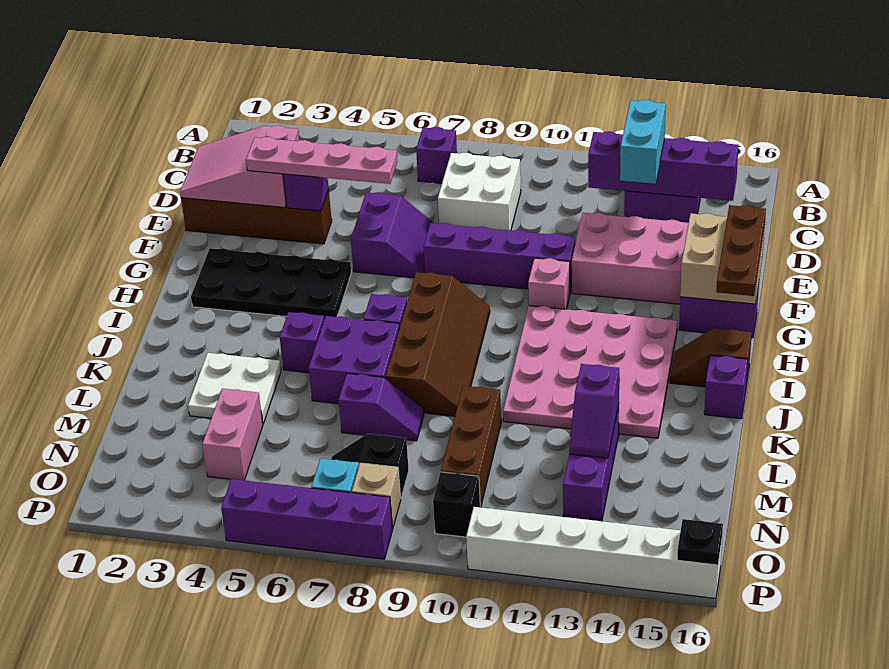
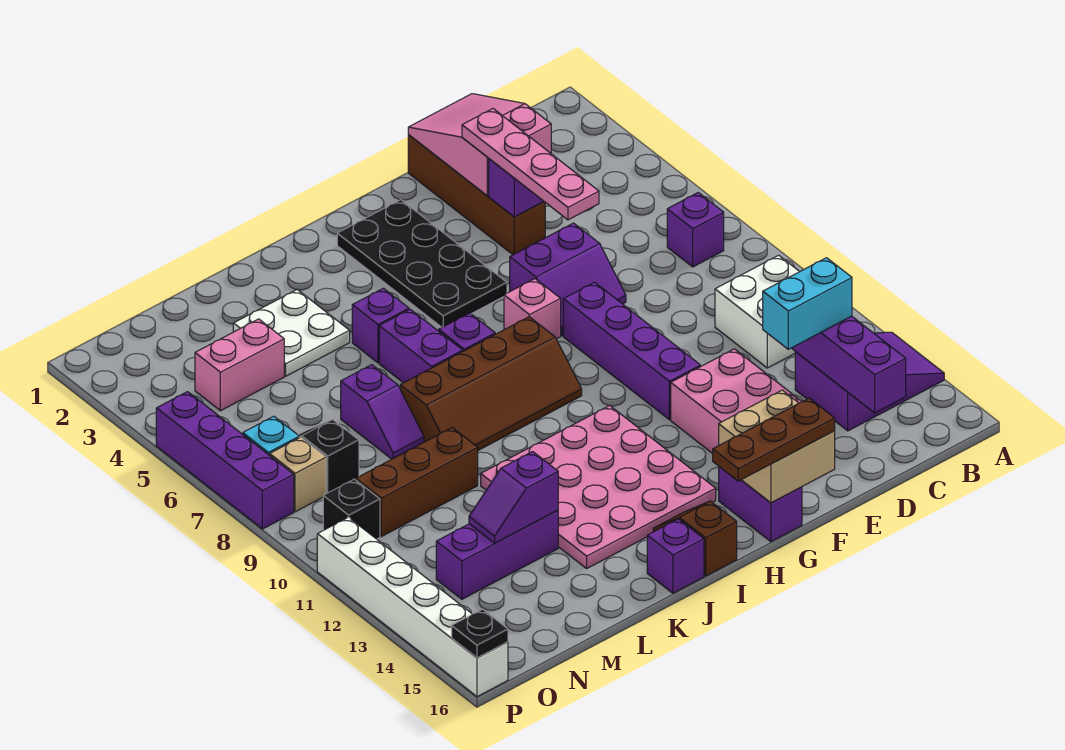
white brick C8:D9 level 1 -> white brick B10:C11 level 1
pink brick G11 level 1 -> pink brick G7 level 1
purple brick J6:K7 level 1 -> purple brick J6:J7 level 1

